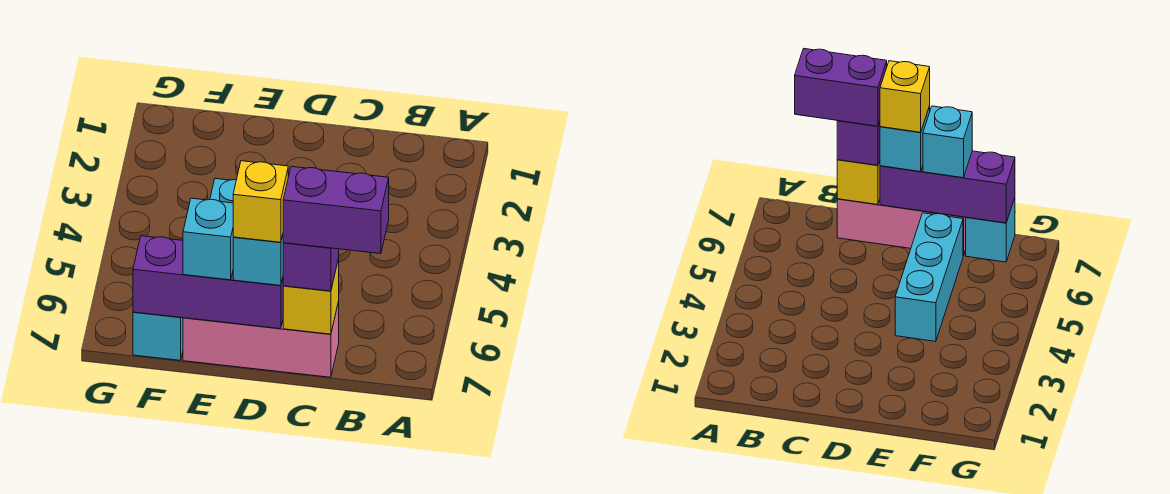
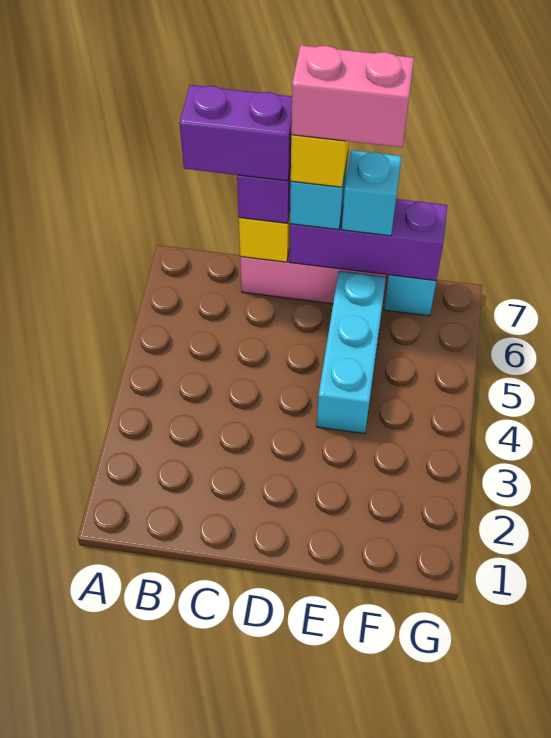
none -> pink brick D7:E7 level 5

